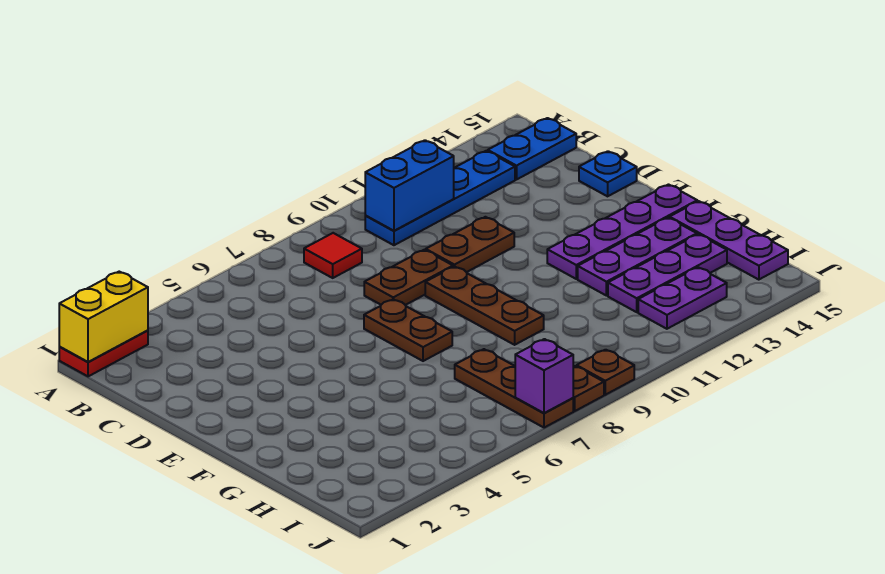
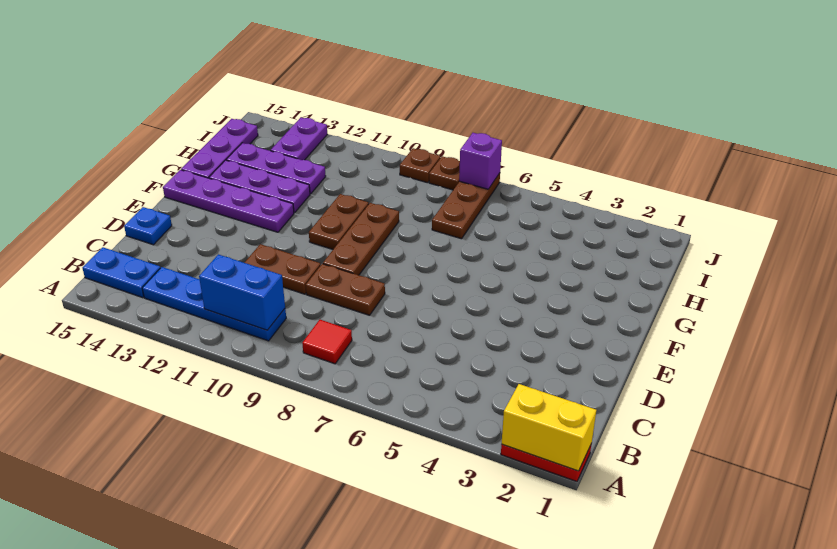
brown plate E7:F7 level 1 -> brown plate F10:G10 level 1
purple plate I12:I13 level 1 -> purple plate I13:J13 level 1

